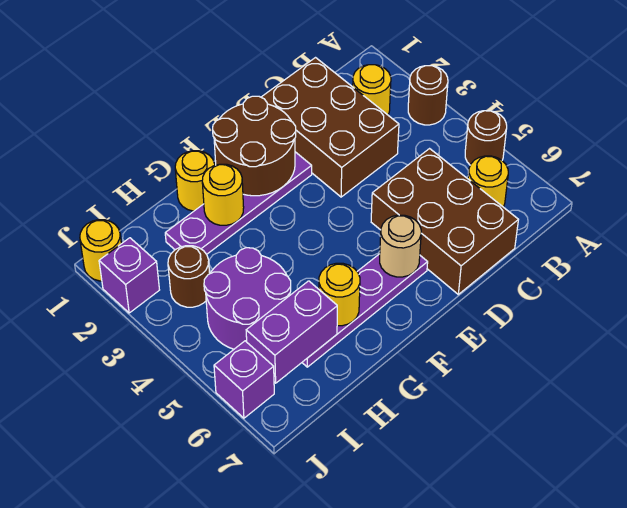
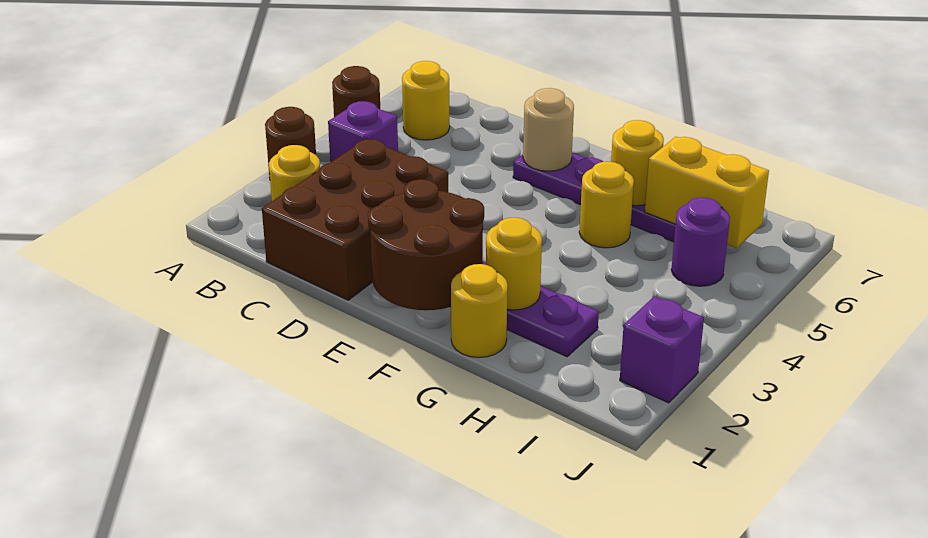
brown brick C5:D7 level 1 -> none
purple round brick H4:I5 level 1 -> purple round brick I5 level 1
purple brick H6:I6 level 2 -> yellow brick H6:I6 level 2
brown round brick I3 level 1 -> none
yellow round brick J1 level 1 -> yellow round brick G5 level 1
purple brick J6 level 1 -> purple brick B4 level 1

